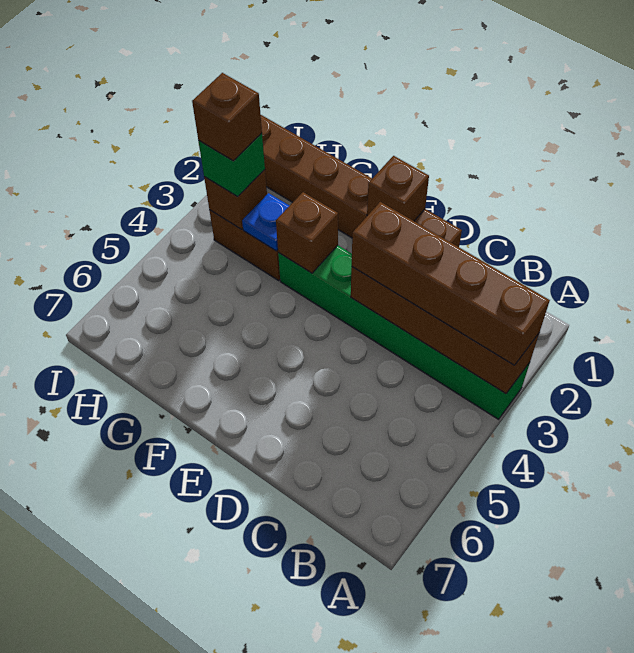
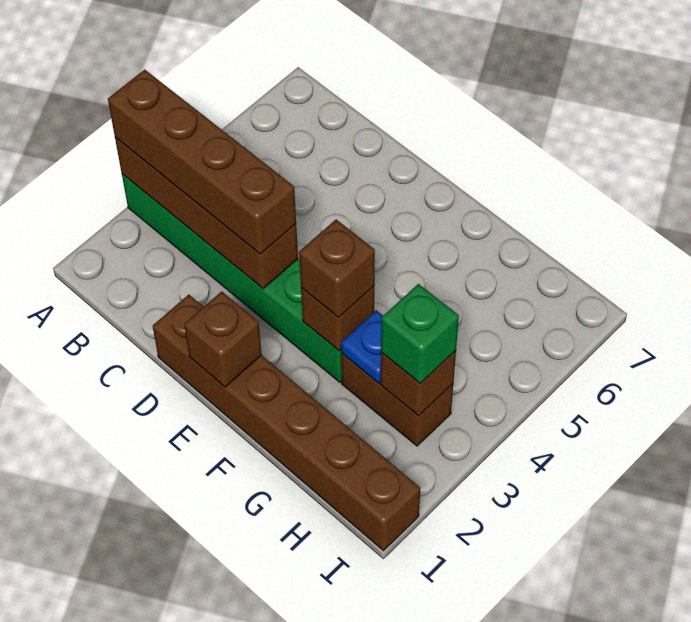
brown brick H3 level 4 -> brown brick F3 level 3

